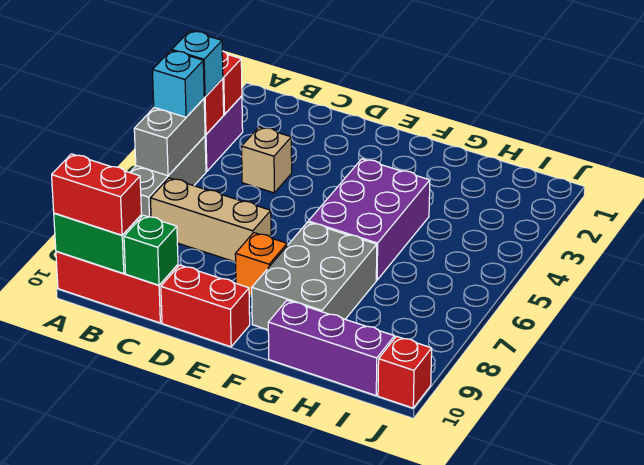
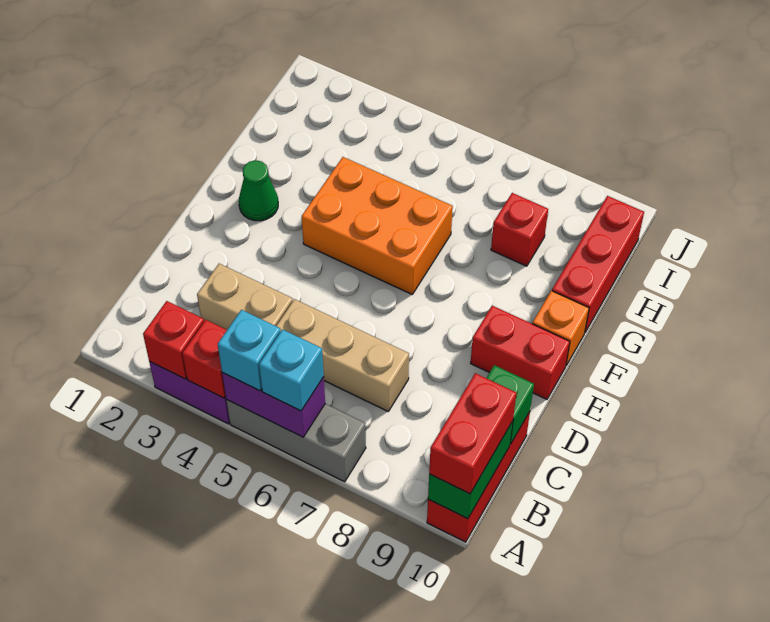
cyan brick A4 level 3 -> cyan brick A6 level 3
grey brick A5:A6 level 2 -> purple brick A5:A6 level 2
tan brick B7:D7 level 1 -> tan brick C5:C7 level 1
tan brick C4 level 1 -> tan brick C3:C4 level 1
red brick D10:E10 level 1 -> red brick E9:E10 level 1
orange brick E8 level 1 -> orange brick F10 level 1
none -> green cone F2 level 1
purple brick F4:G6 level 1 -> orange brick F4:G6 level 1
grey brick F7:G9 level 1 -> none
purple brick G10:I10 level 1 -> red brick G10:I10 level 1
red brick J10 level 1 -> red brick H8 level 1

